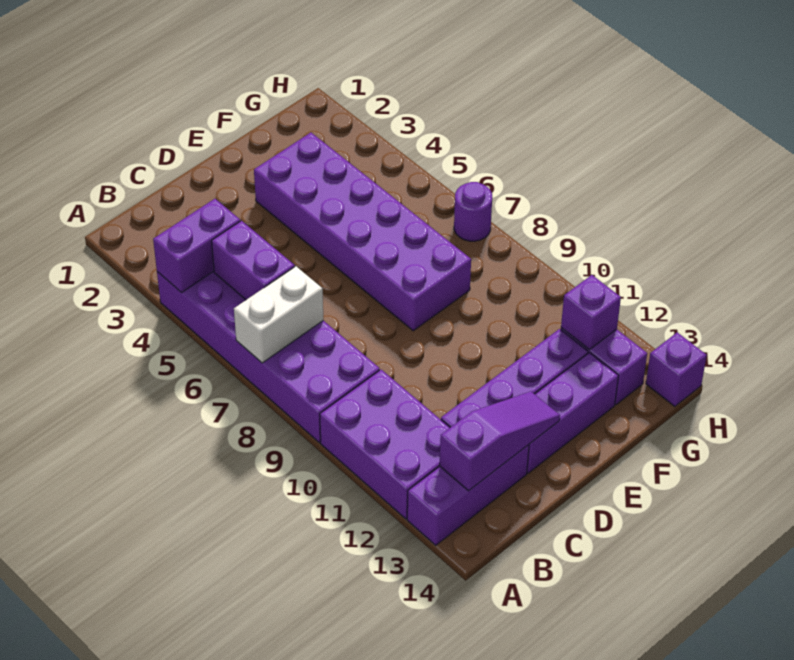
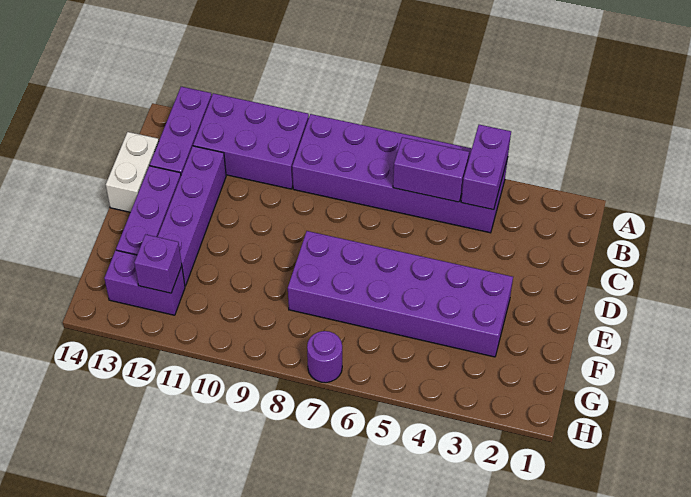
white brick A7:B7 level 2 -> white brick C14:D14 level 1
purple slope B13:D13 level 2 top B -> none
purple brick H14 level 1 -> none

